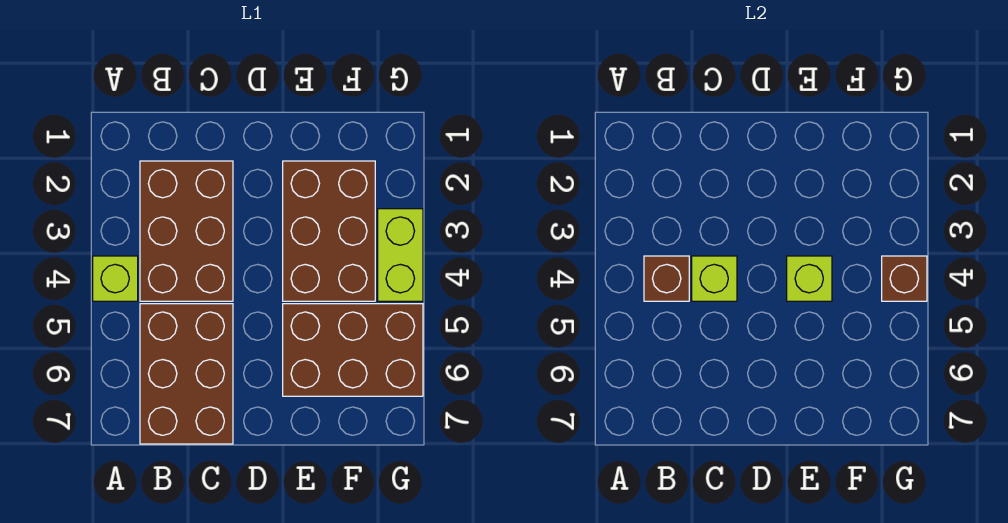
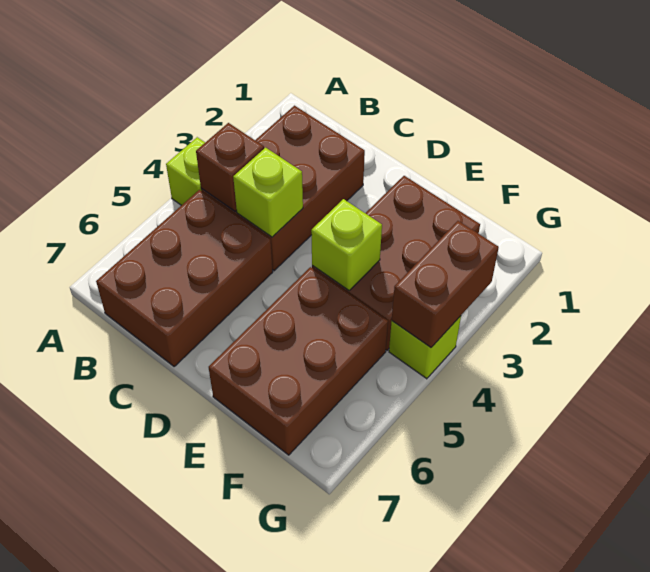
brown brick E5:G6 level 1 -> brown brick E5:F7 level 1
lime brick G3:G4 level 1 -> lime brick G4 level 1
brown brick G4 level 2 -> brown brick G3:G4 level 2

